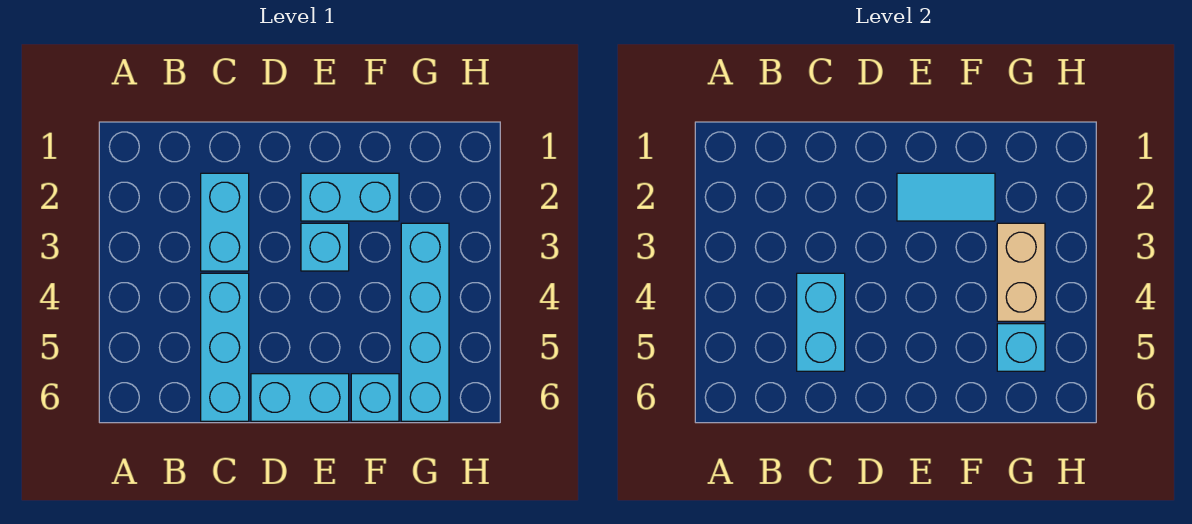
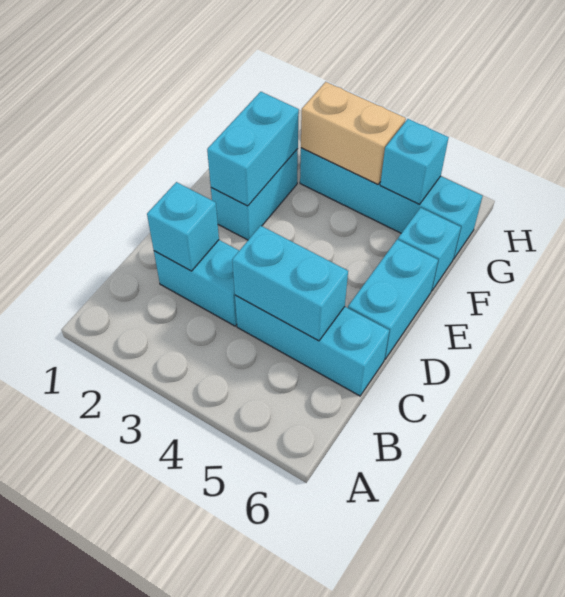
cyan tile E2:F2 level 2 -> cyan brick E2:F2 level 2
cyan brick E3 level 1 -> cyan brick C2 level 2

